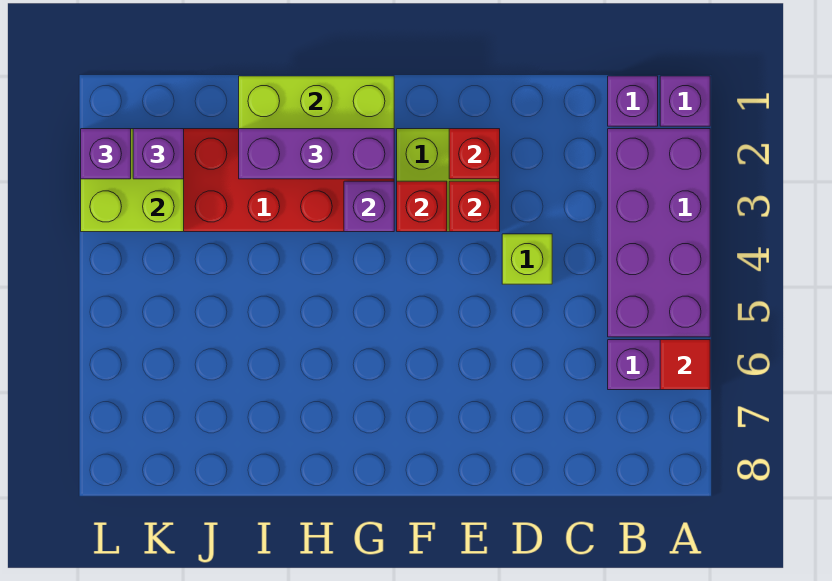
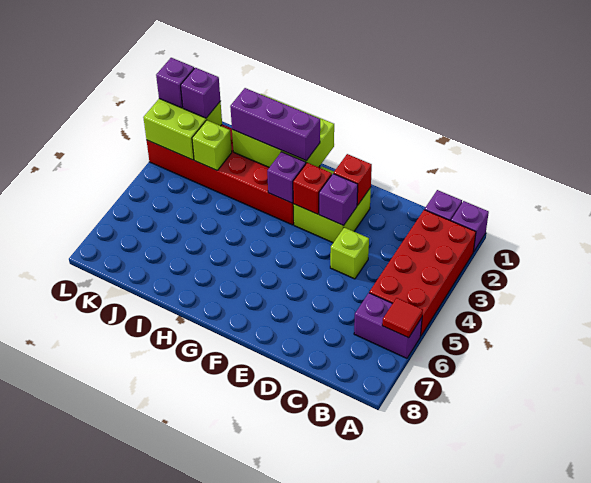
purple brick A2:B5 level 1 -> red brick A2:B5 level 1
red brick E3 level 2 -> purple brick E3 level 2
none -> lime brick J3 level 2

